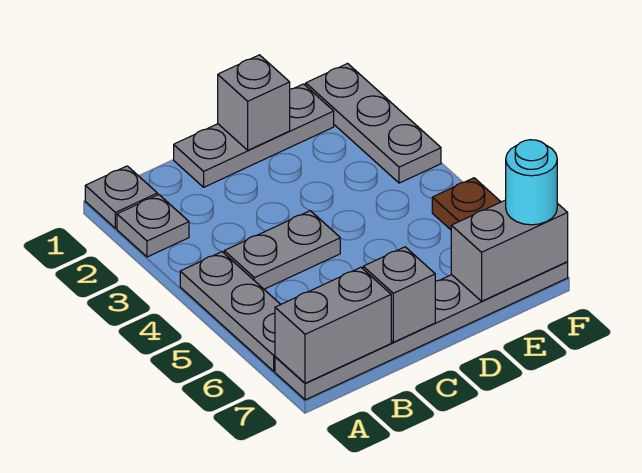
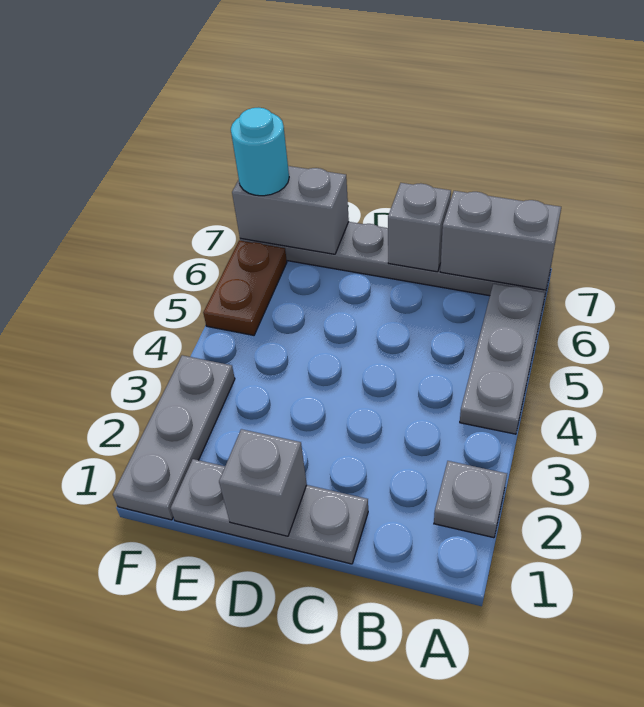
grey plate A1 level 1 -> none
grey plate B4:C4 level 1 -> none

